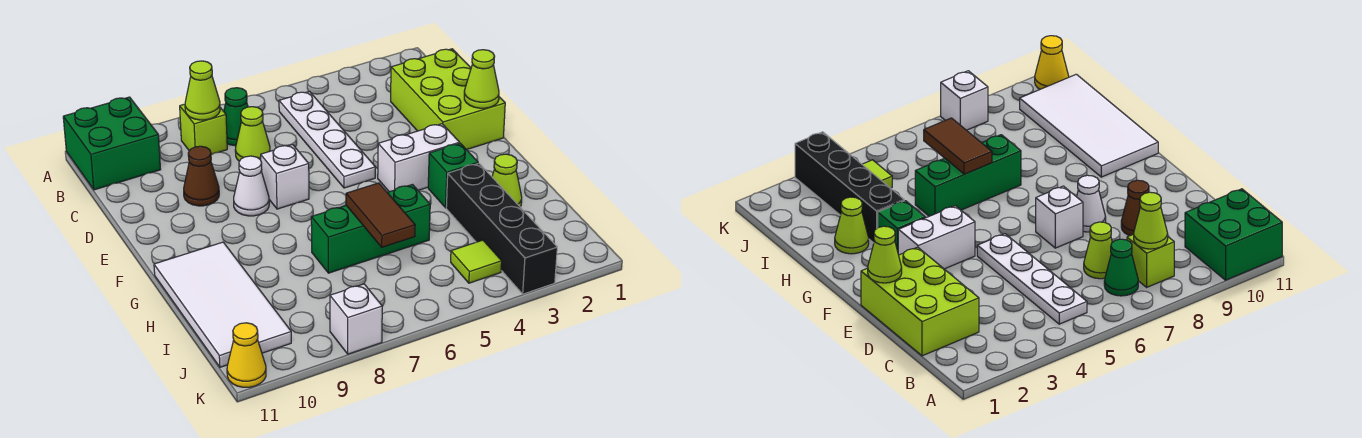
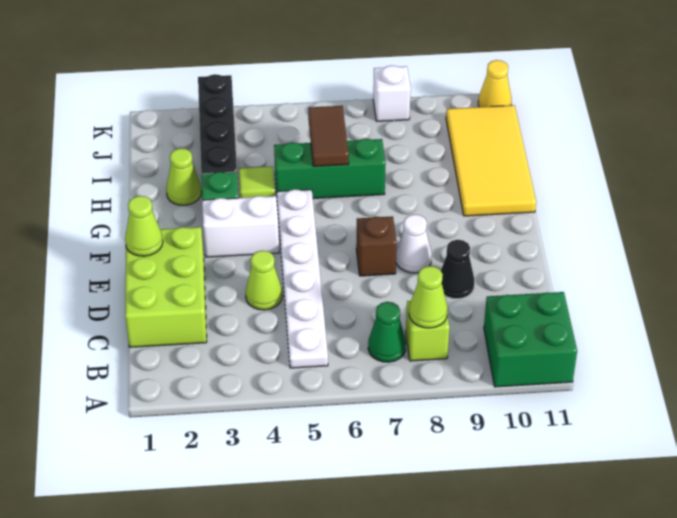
white plate B5:E5 level 1 -> white plate B5:G5 level 1
lime cone C7 level 1 -> lime cone D4 level 1
brown cone D9 level 1 -> black cone D9 level 1
white brick E7 level 1 -> brown brick E7 level 1
white tile G10:J11 level 1 -> yellow tile G10:J11 level 1
lime tile J4 level 1 -> lime tile H4 level 1

